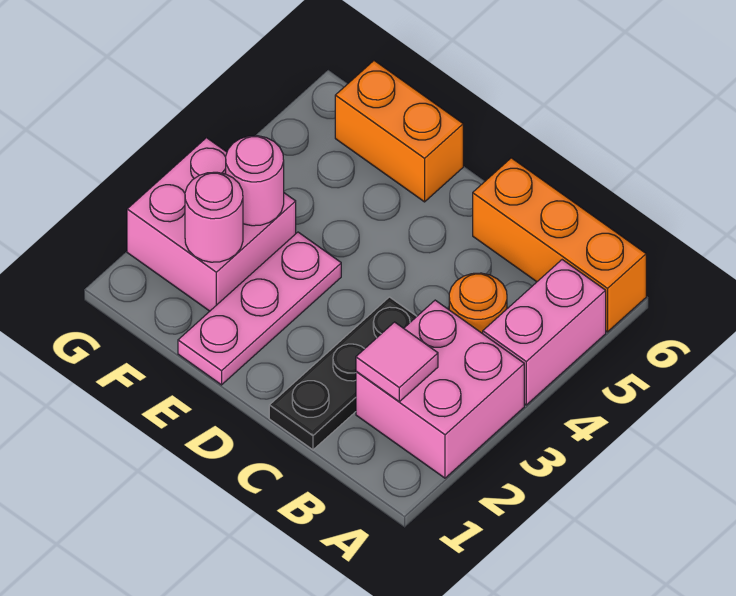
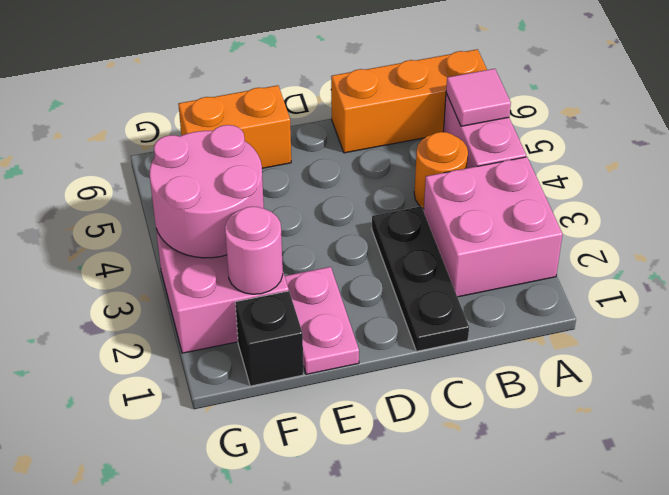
pink tile B2 level 2 -> pink tile A5 level 2
pink plate E1:E3 level 1 -> pink plate E1:E2 level 1
none -> black brick F1 level 1
pink round brick F3 level 2 -> pink round brick F3:G4 level 2

